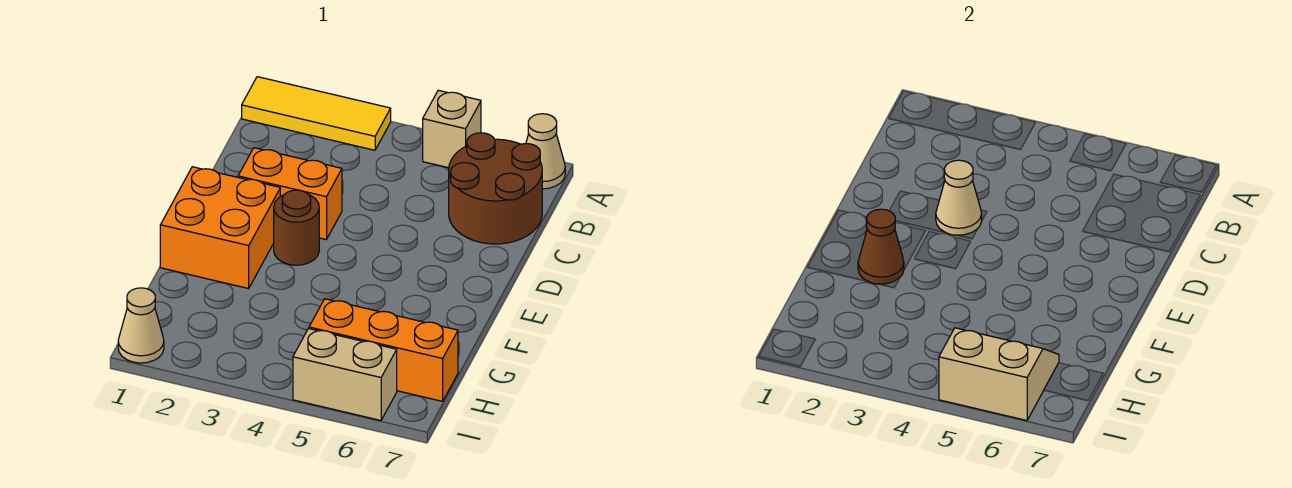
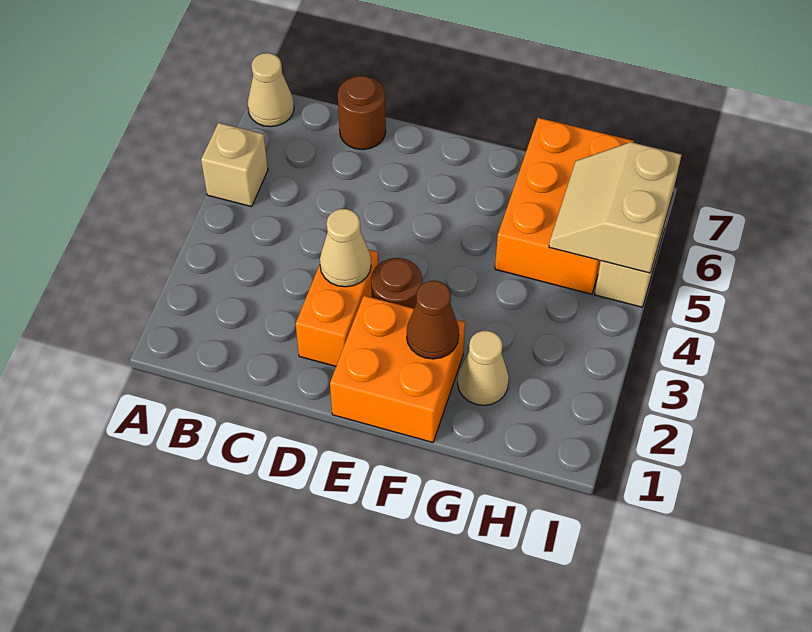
yellow tile A1:A3 level 1 -> none
brown round brick B6:C7 level 1 -> brown round brick C7 level 1
orange brick H5:H7 level 1 -> orange brick G5:H7 level 1
tan cone I1 level 1 -> tan cone G2 level 1

